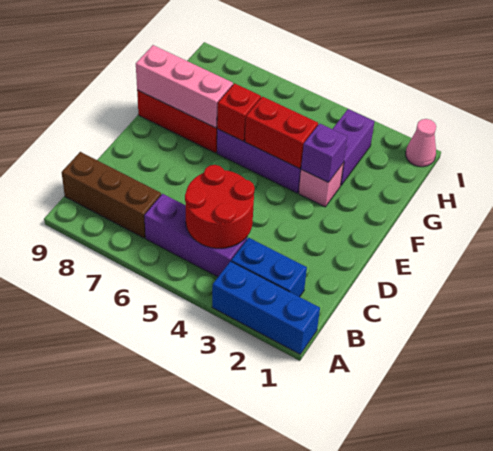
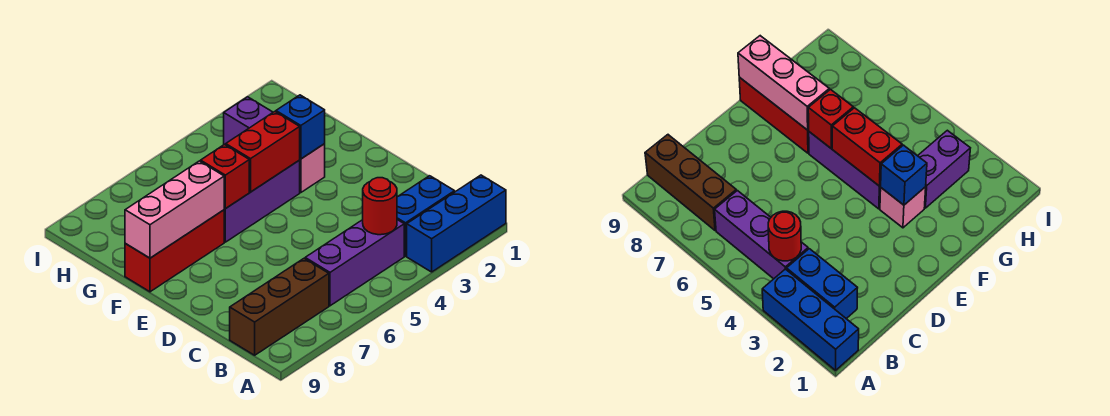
red round brick B4:C5 level 2 -> red round brick B4 level 2
purple brick F3 level 2 -> blue brick F3 level 2
pink cone I1 level 1 -> none

